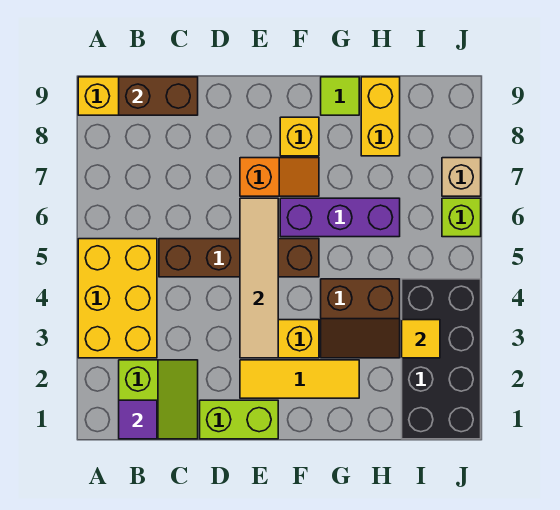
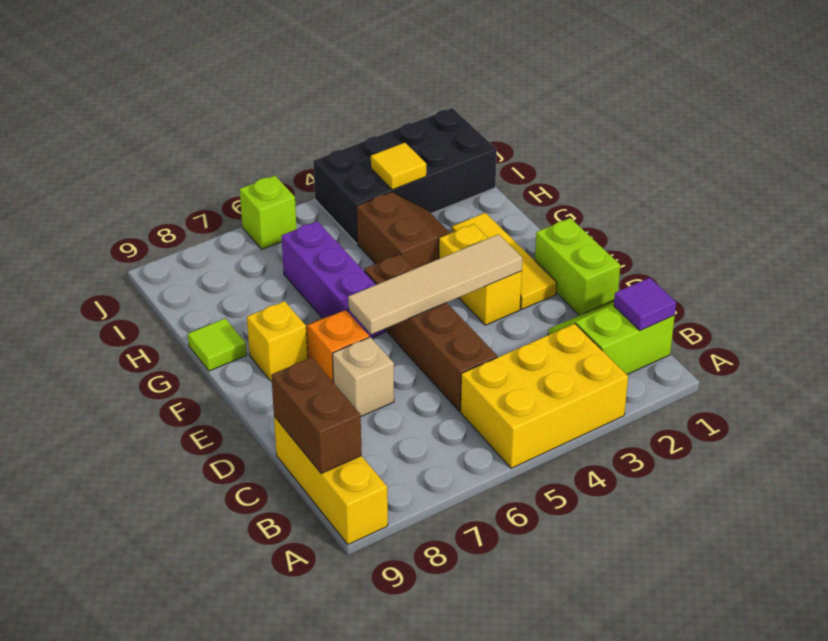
yellow brick H8:H9 level 1 -> none
tan brick J7 level 1 -> tan brick D7 level 1

